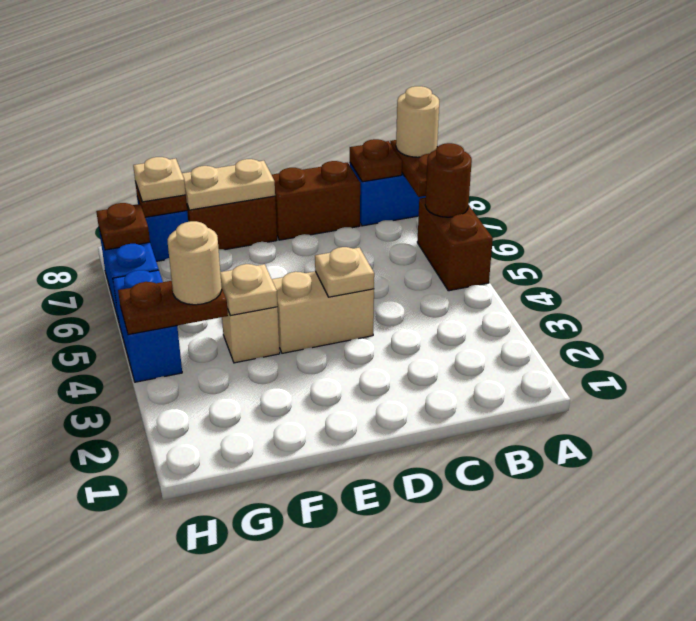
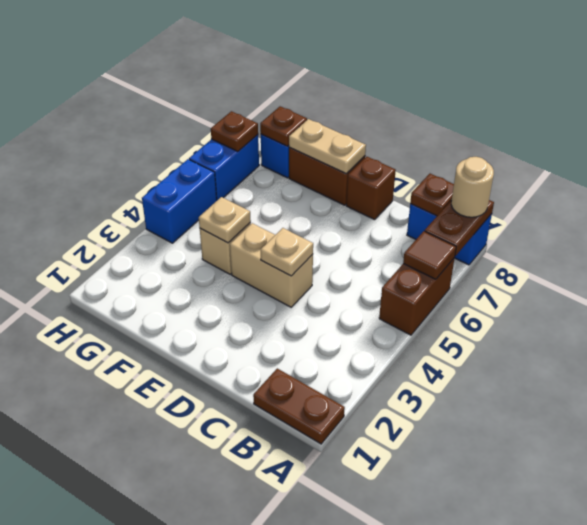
brown round brick A6 level 2 -> brown tile A6 level 2
brown brick C8:D8 level 1 -> brown brick D8 level 1
brown plate G4:H4 level 2 -> brown plate A1:B1 level 1
tan round brick G4 level 3 -> none
tan plate G8 level 3 -> none

